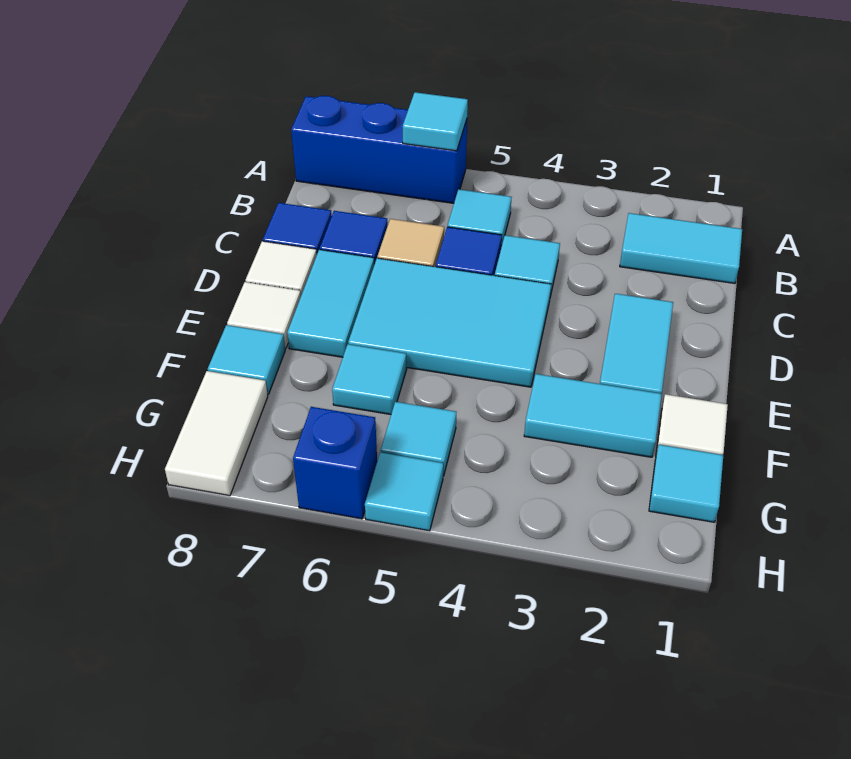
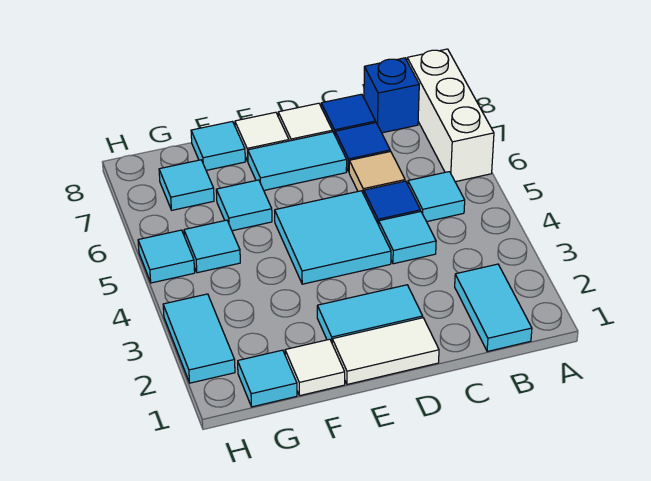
blue brick A6:A8 level 1 -> white brick A6:A8 level 1
cyan tile A6 level 2 -> cyan tile G7 level 1
cyan tile D4:E6 level 1 -> cyan tile D4:E5 level 1
cyan tile F2:F3 level 1 -> cyan tile H2:H3 level 1
white tile G8:H8 level 1 -> white tile D1:E1 level 1
blue brick H6 level 1 -> blue brick B8 level 1

